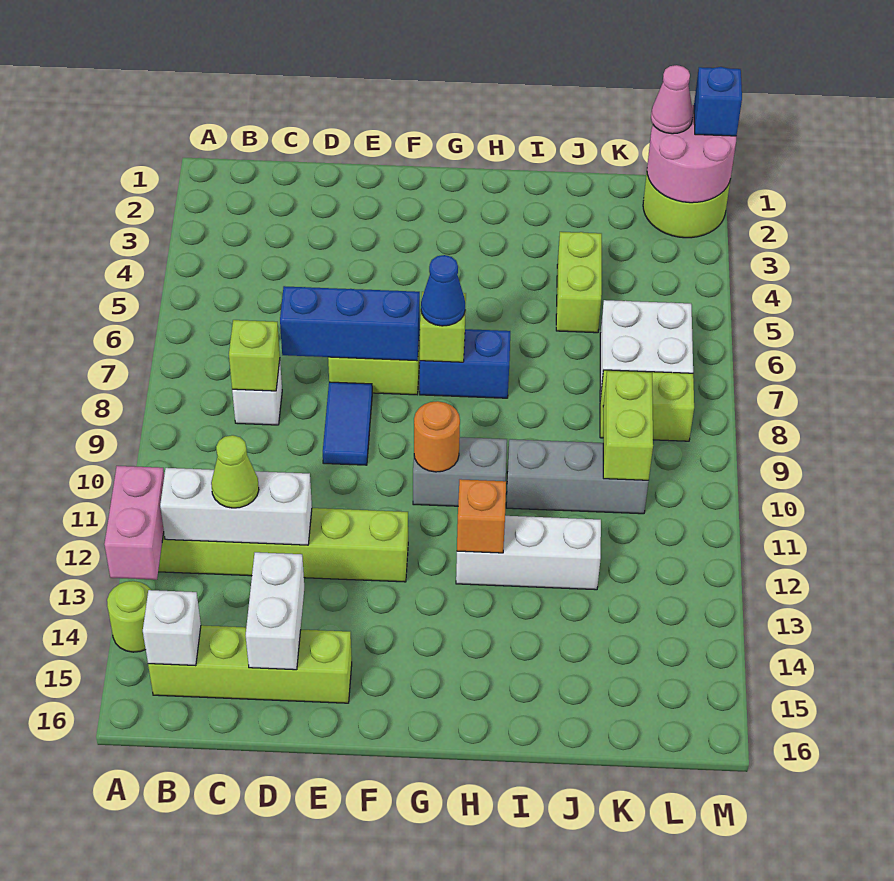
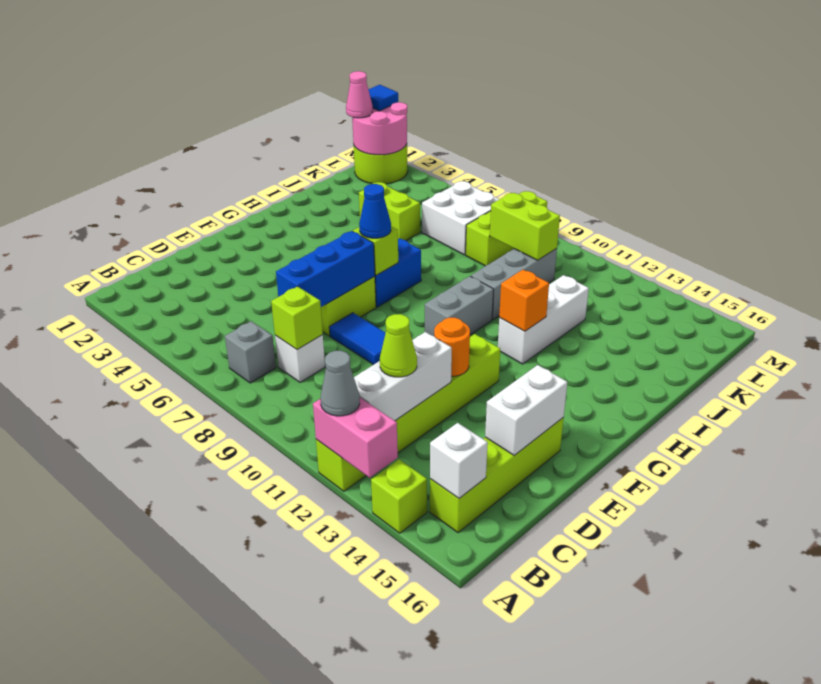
none -> grey cone A12 level 3
lime round brick A14 level 1 -> lime brick A14 level 1
none -> grey brick B7 level 1
white brick D14:D15 level 2 -> white brick D15:E15 level 2
orange round brick G10 level 2 -> orange round brick E12 level 2
lime brick K8:L8 level 1 -> lime brick K8:M8 level 1
blue brick M1 level 3 -> blue tile M1 level 3

